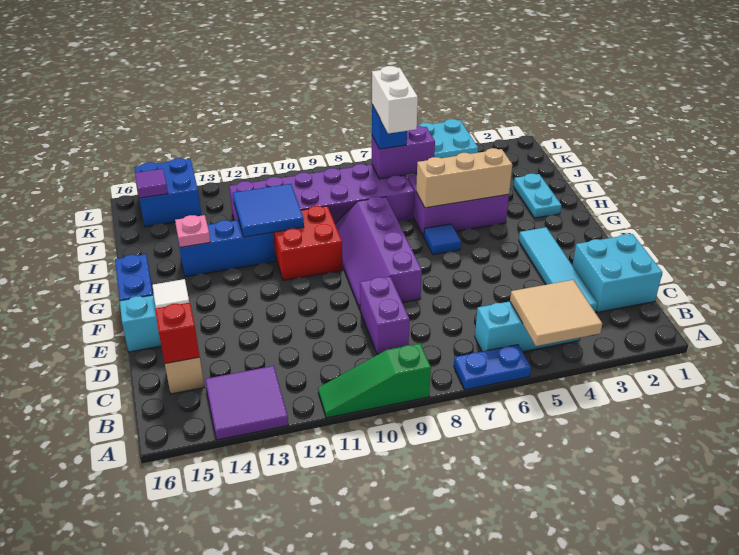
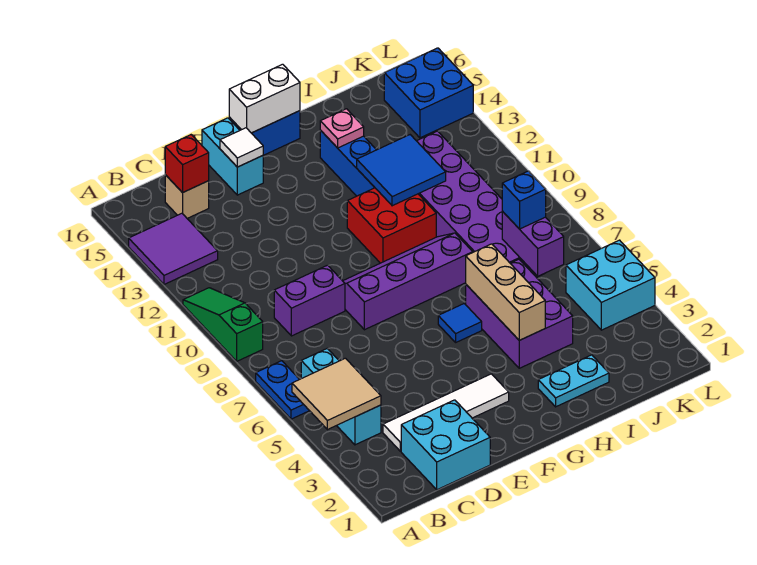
cyan tile C3:F3 level 1 -> white tile C3:F3 level 1
white brick I7:J7 level 4 -> white brick F16:G16 level 2
purple tile K15 level 2 -> none

